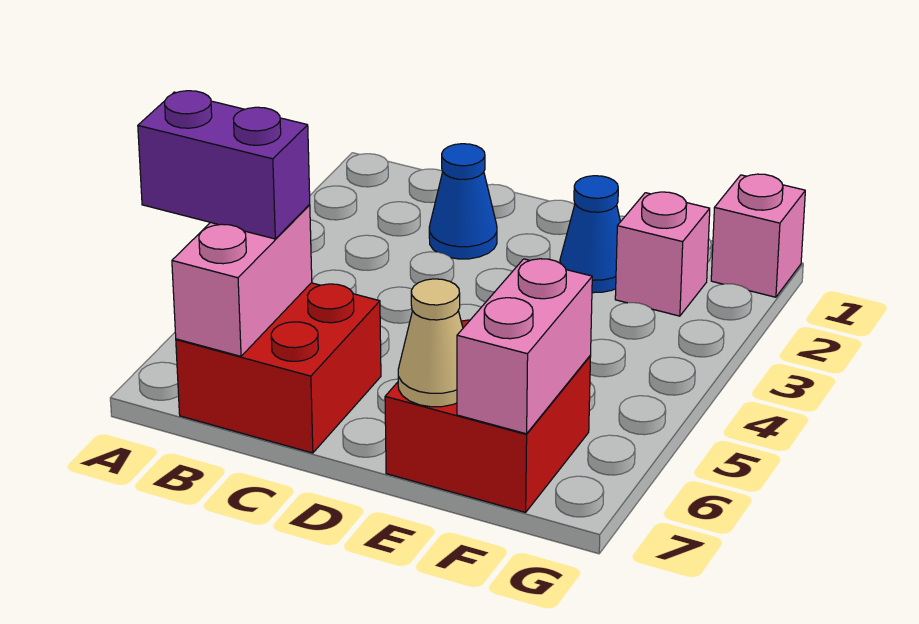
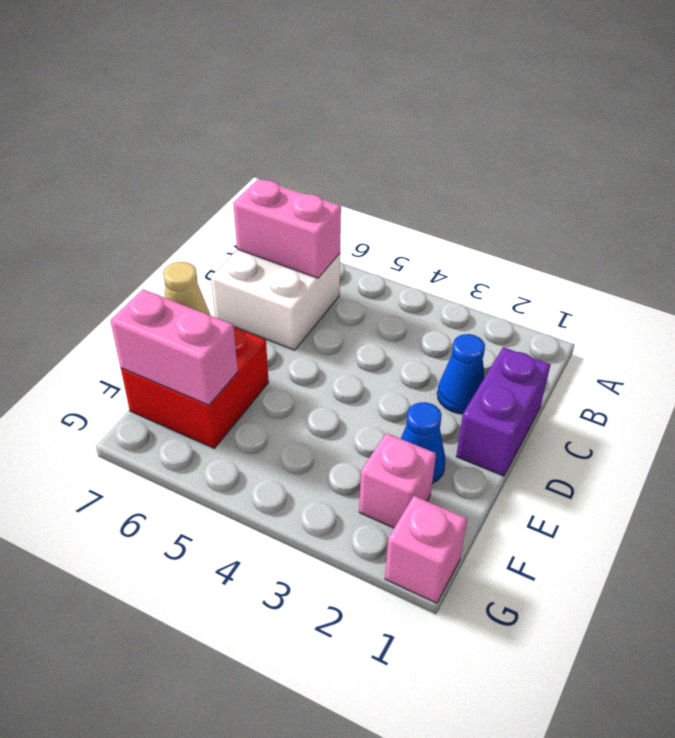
purple brick A6:B6 level 3 -> purple brick C1:D1 level 1
red brick B6:C7 level 1 -> white brick B6:C7 level 1

